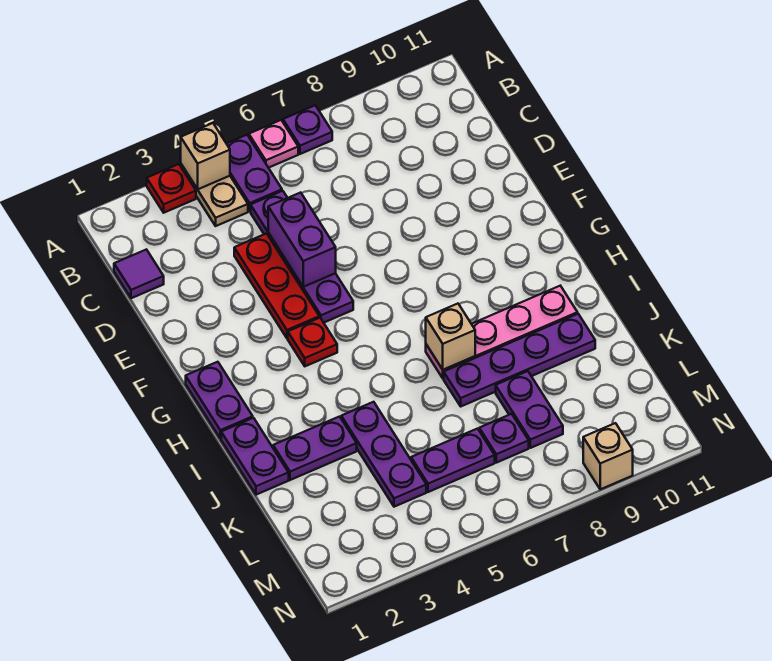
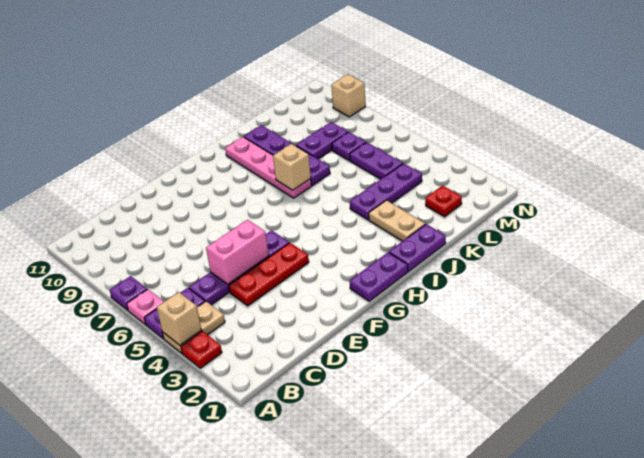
purple tile C1 level 1 -> none
purple brick D5:E5 level 2 -> pink brick D5:E5 level 2
red plate G4 level 1 -> red plate L2 level 1
purple plate J2:J3 level 1 -> tan plate J2:J3 level 1

